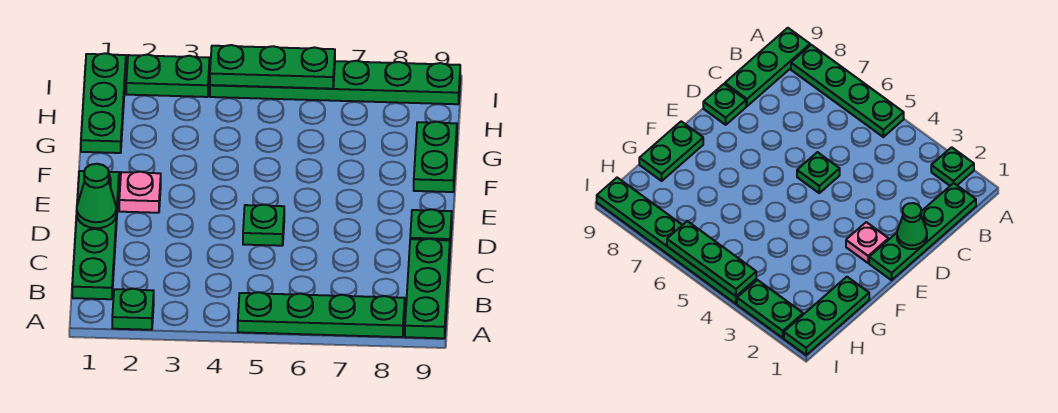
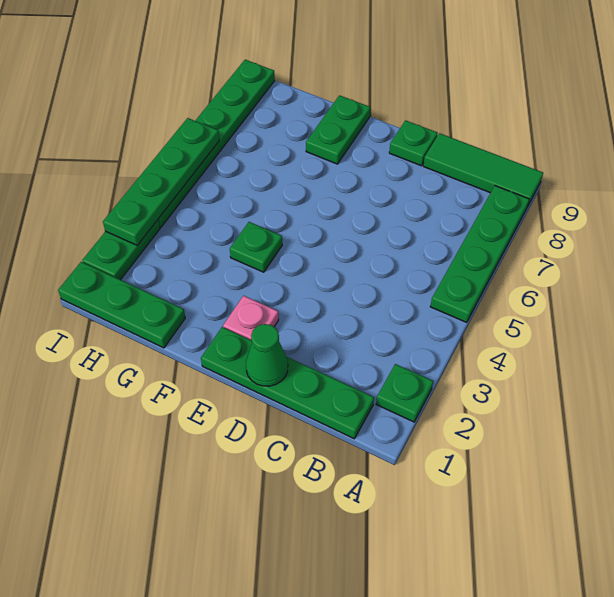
green plate A9:C9 level 1 -> green tile A9:C9 level 1
green plate D5 level 1 -> green plate F4 level 1
green plate F9:G9 level 1 -> green plate F8:F9 level 1
green plate I4:I6 level 2 -> green plate I3:I6 level 2

